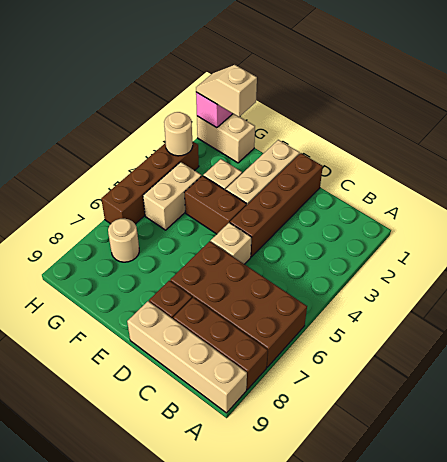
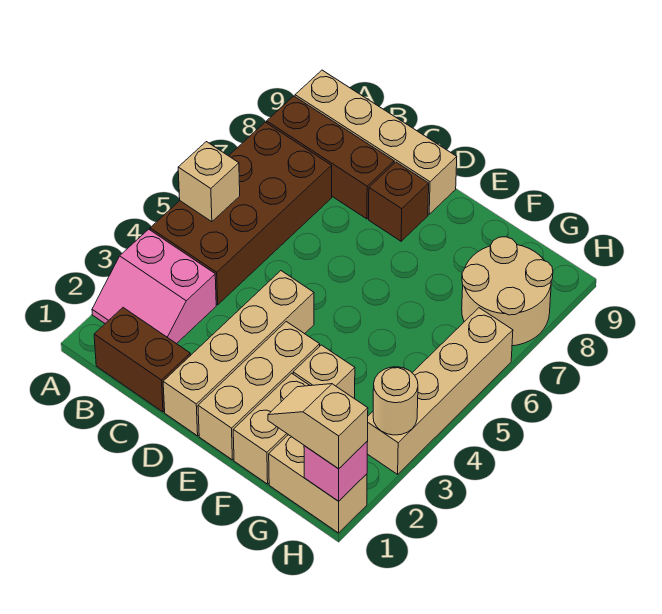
none -> pink slope A2:B3 level 1 top 3
brown brick A6:D7 level 1 -> brown brick A4:B7 level 1
brown brick D1:D4 level 1 -> tan brick D1:D4 level 1
tan brick D5 level 1 -> tan brick A5 level 2
brown brick E4:F4 level 1 -> brown brick B1:C1 level 1
tan slope G1:H1 level 3 top G -> tan slope G1:H1 level 3 top H
tan brick G4:G5 level 1 -> tan brick F1:F2 level 1
tan round brick G7 level 1 -> tan round brick G7:H8 level 1
brown brick H3:H6 level 1 -> tan brick H3:H6 level 1

